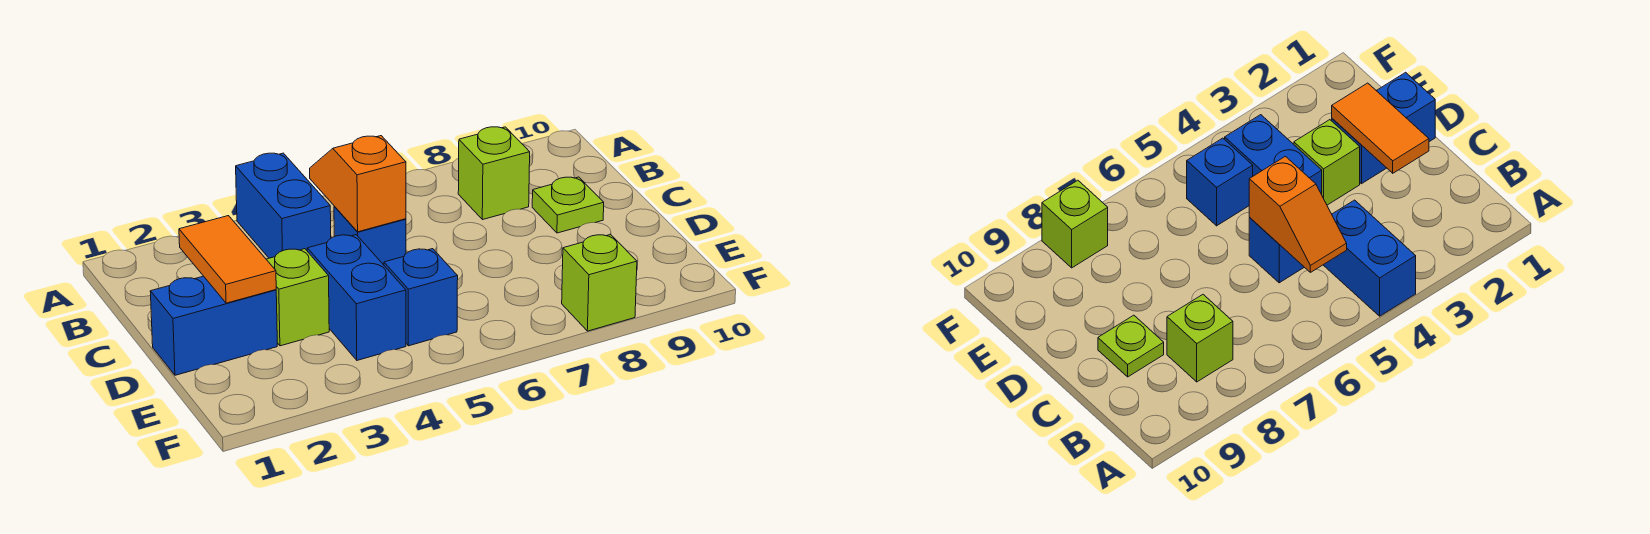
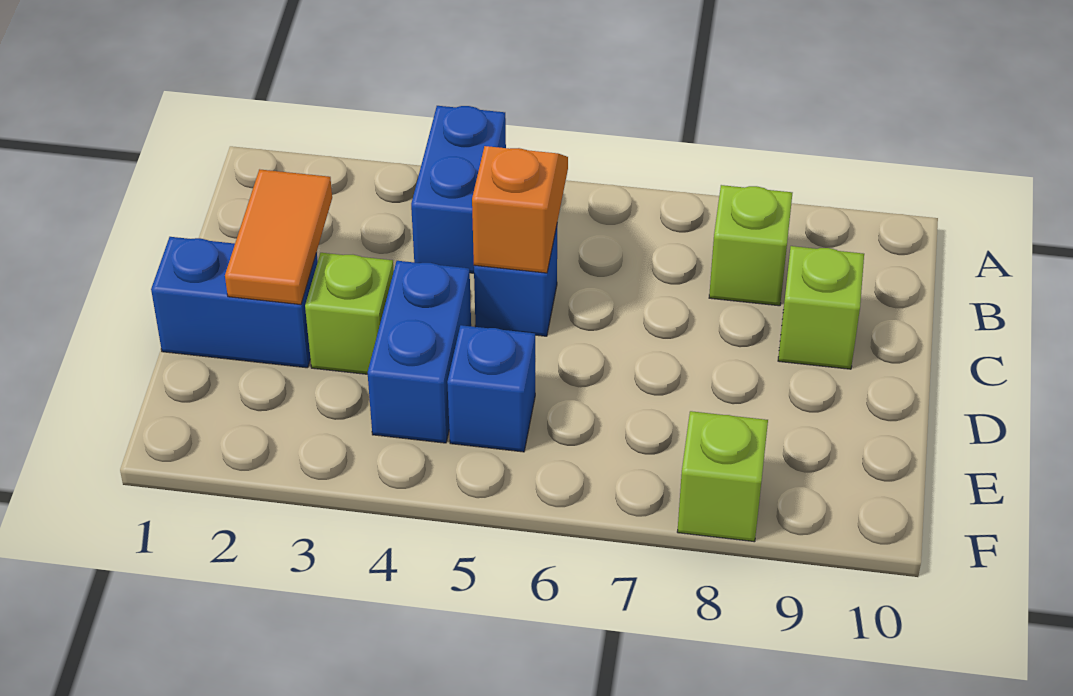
lime plate C9 level 1 -> lime brick C9 level 1

